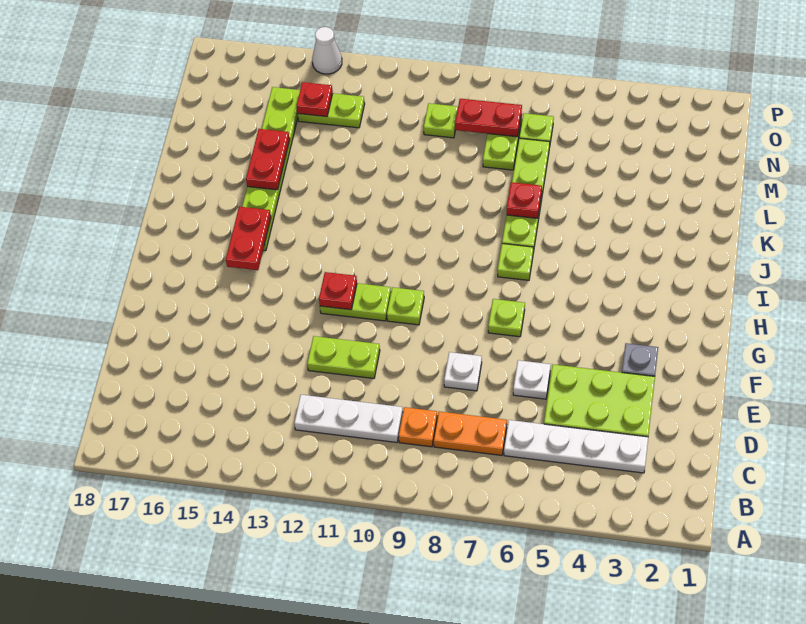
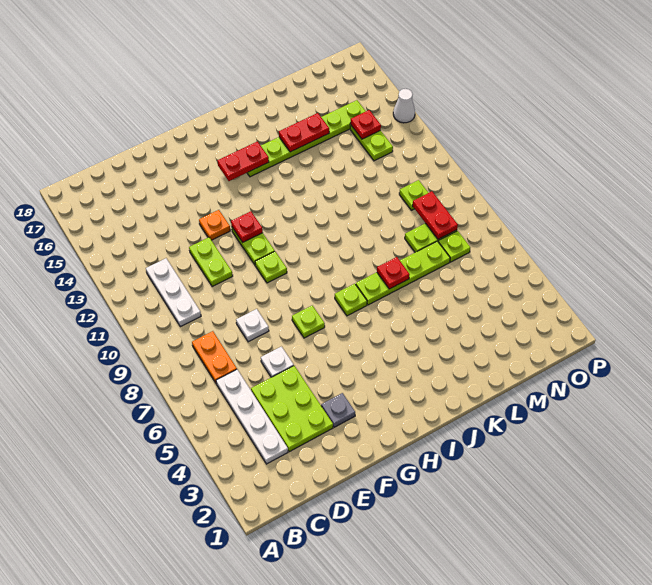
orange plate C9 level 1 -> orange plate F13 level 1

